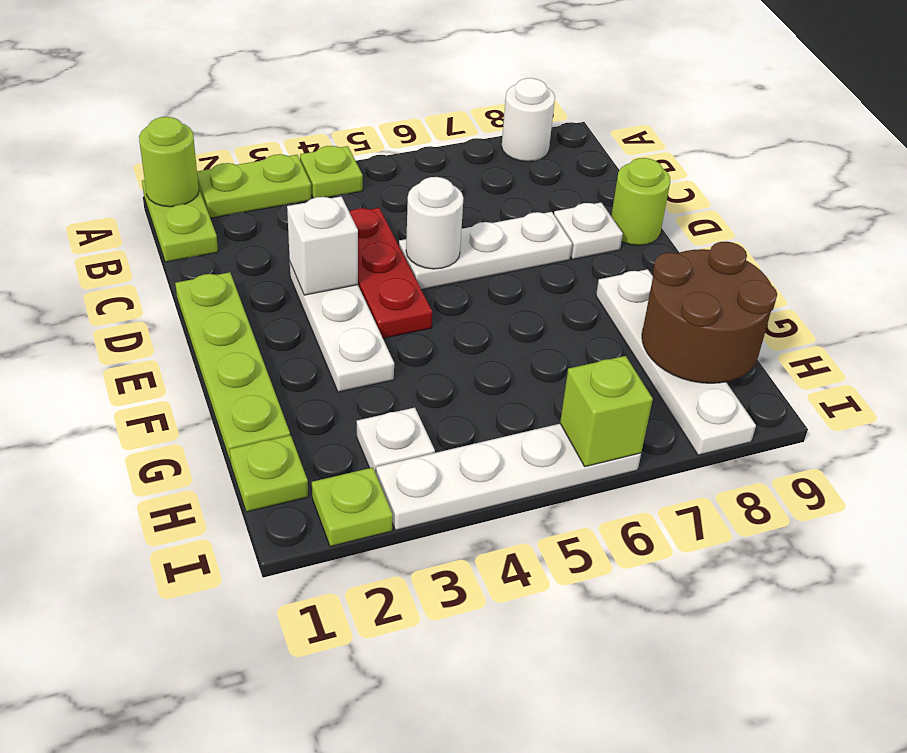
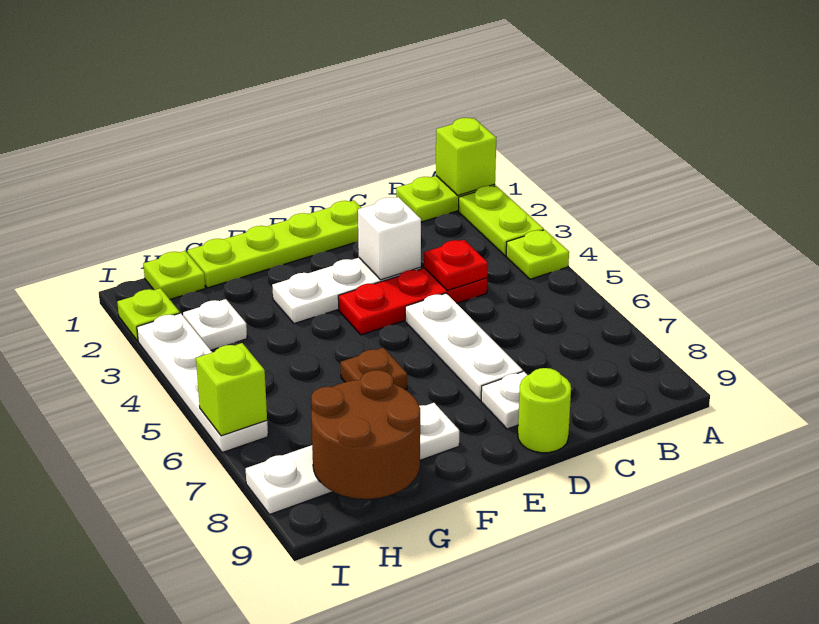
lime round brick A1 level 2 -> lime brick A1 level 2
white round brick A8 level 1 -> none
none -> red plate C4 level 2
white round brick D5 level 2 -> none
none -> brown plate F6 level 1

